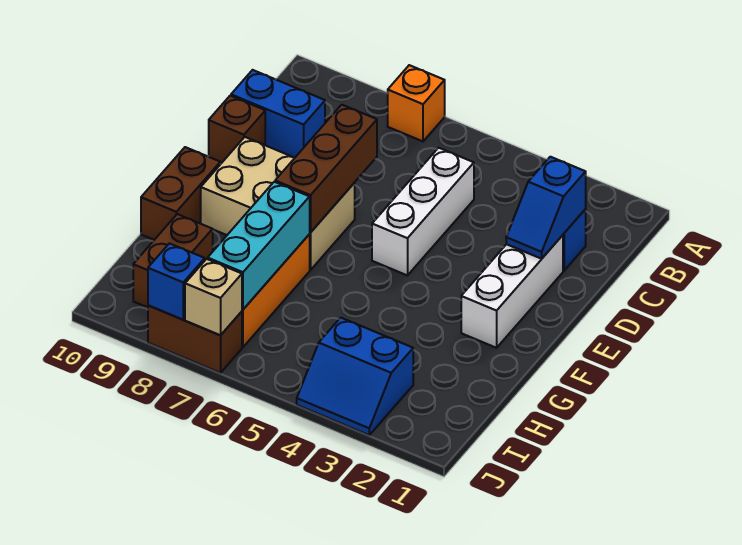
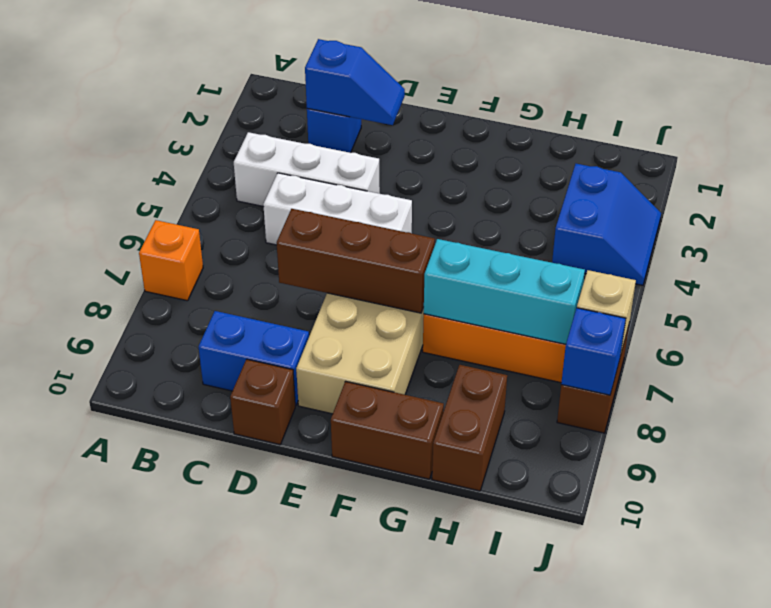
blue brick C9:C10 level 1 -> blue brick C9:D9 level 1
white brick D2:F2 level 1 -> white brick B4:D4 level 1
brown brick H9:I9 level 1 -> brown brick H9:H10 level 1

